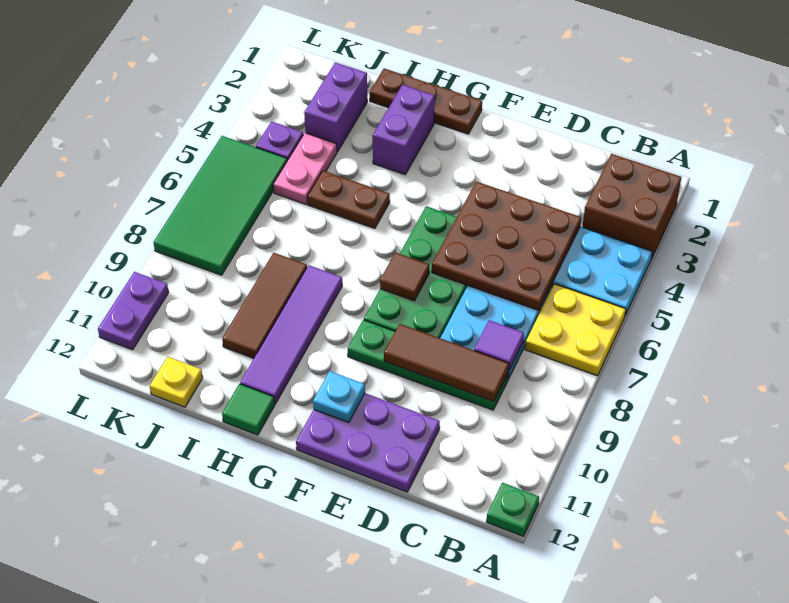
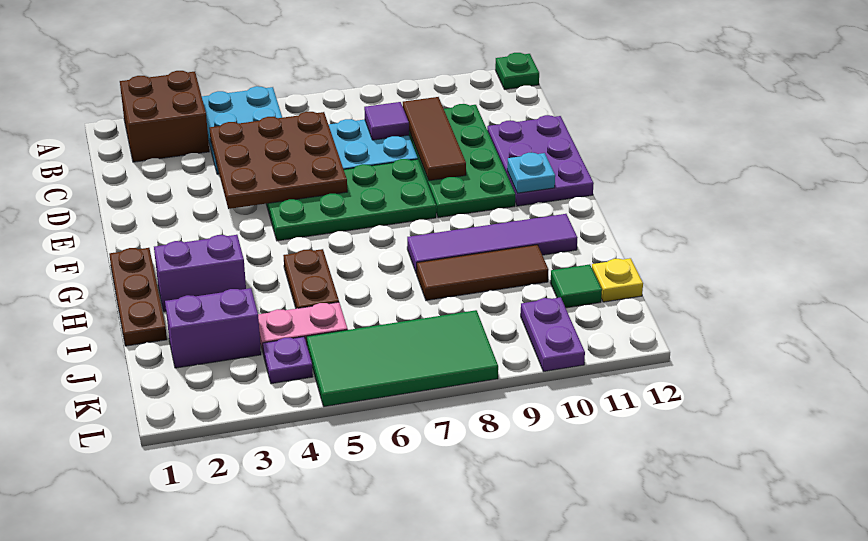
yellow plate A6:B7 level 1 -> none
green plate C9:F9 level 1 -> green plate C9:F10 level 1
brown tile F7 level 2 -> none
green tile H12 level 1 -> green tile J11 level 1
purple plate L10:L11 level 1 -> purple plate K10:L10 level 1

